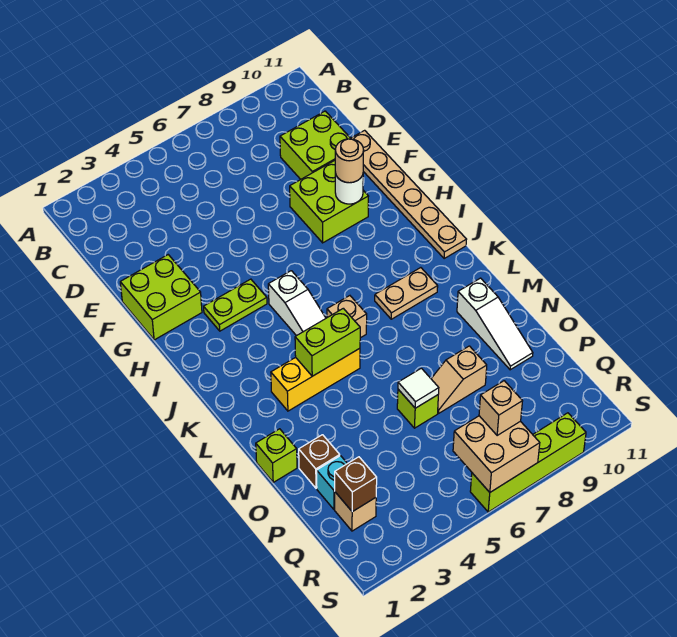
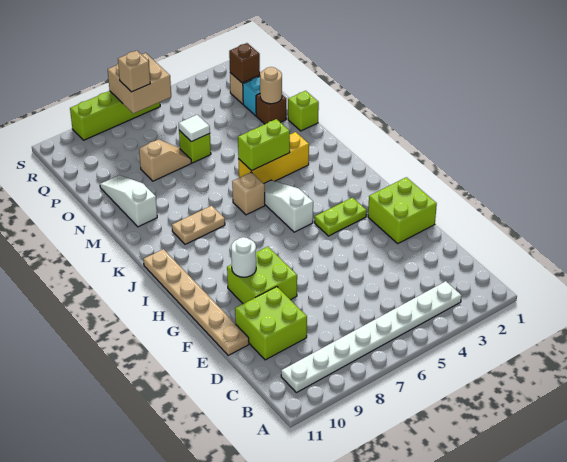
none -> white plate B3:B10 level 1
tan round brick G9 level 3 -> tan round brick O2 level 2

